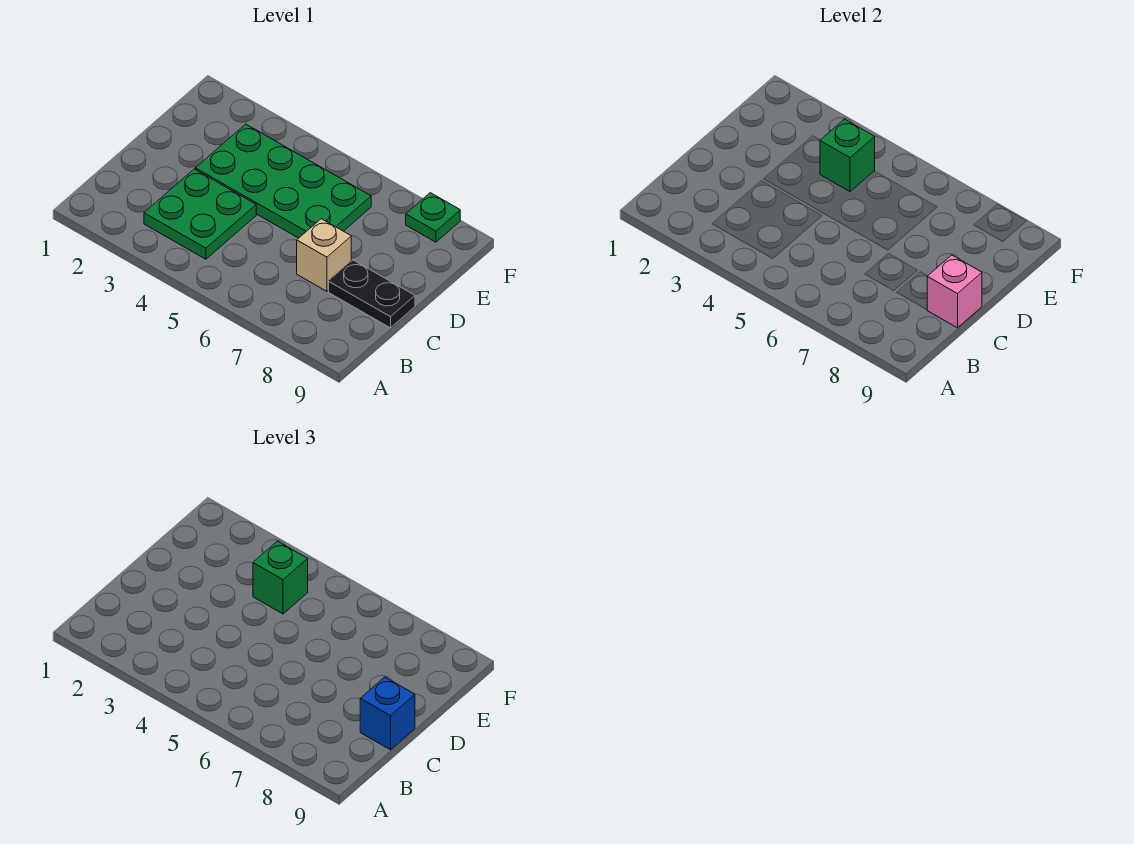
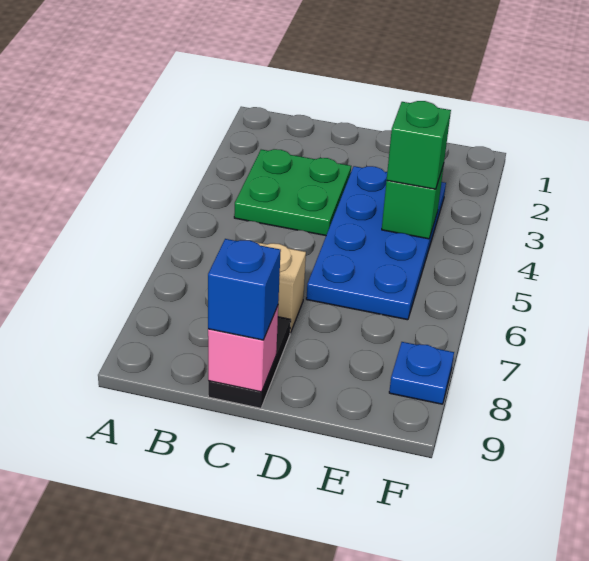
green plate D3:E6 level 1 -> blue plate D3:E6 level 1
green plate F8 level 1 -> blue plate F8 level 1

